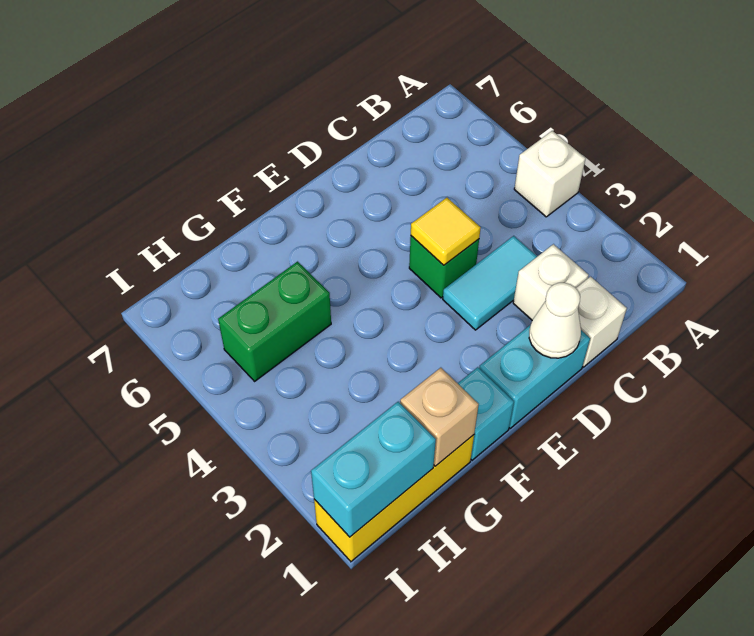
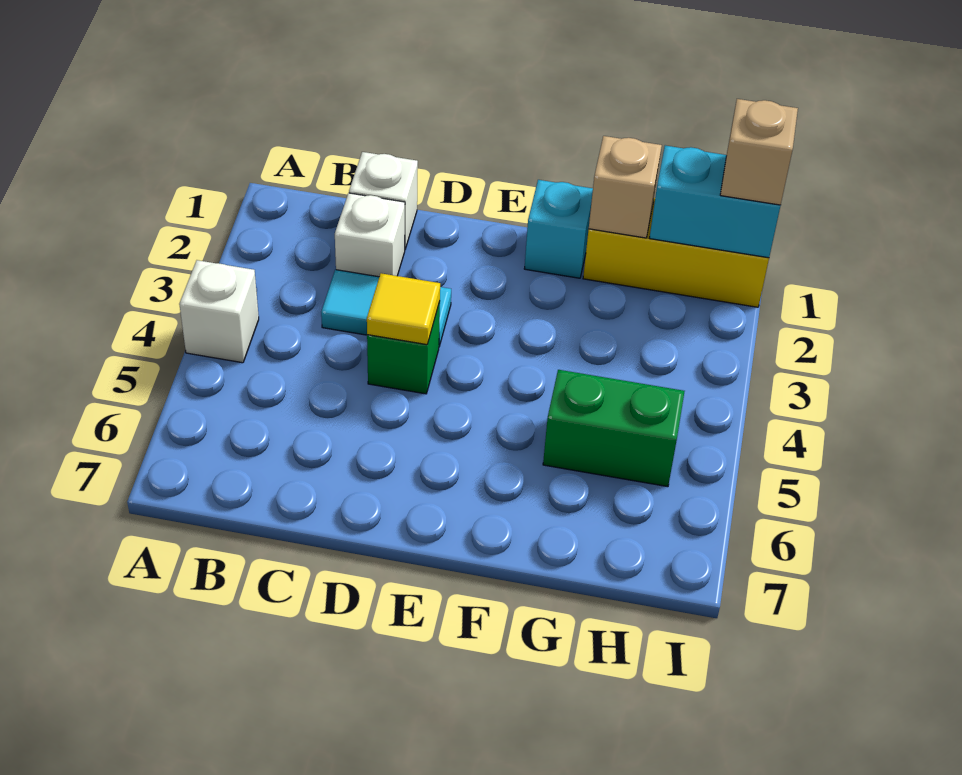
cyan brick D1:E1 level 1 -> none
white cone D1 level 2 -> none
none -> tan brick I1 level 3

